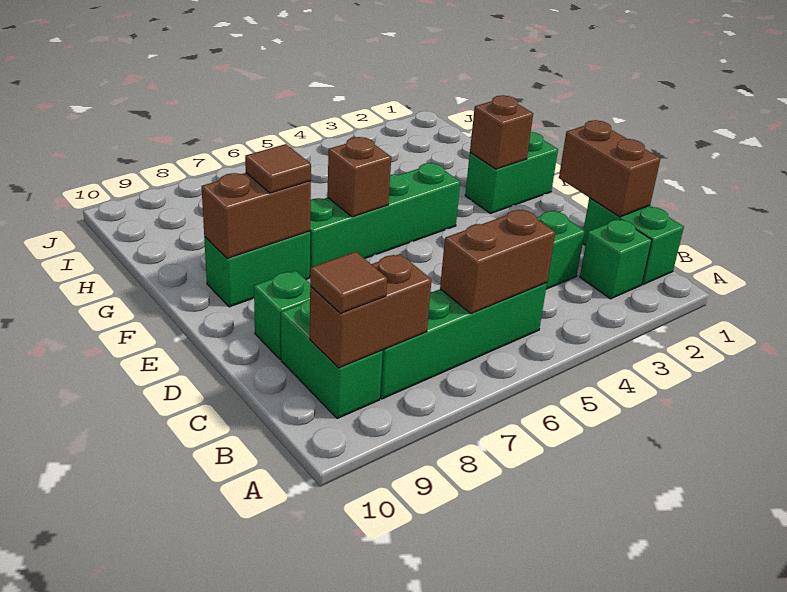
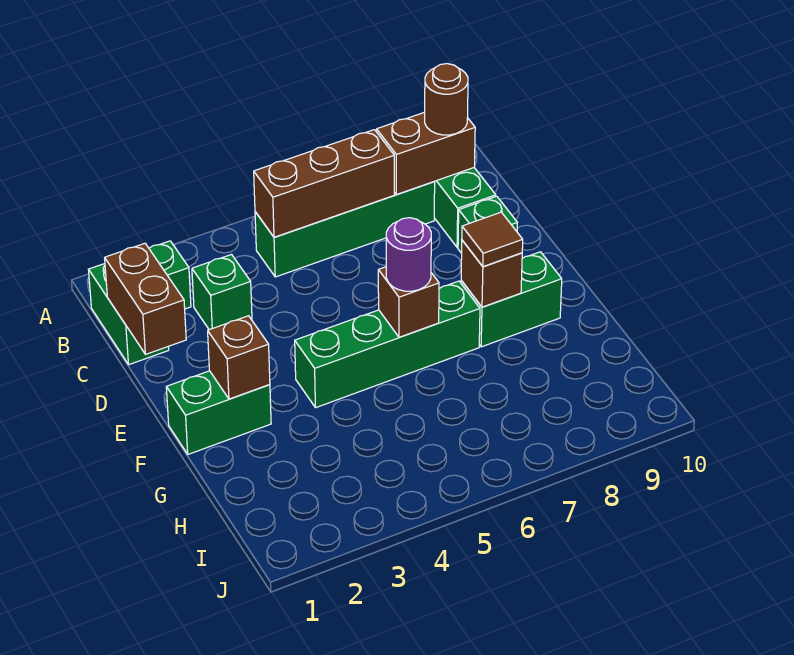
brown brick B5:B6 level 2 -> brown brick B5:B7 level 2
brown tile B9 level 3 -> brown round brick B9 level 3
none -> purple round brick F6 level 3
brown brick F8:F9 level 2 -> brown brick F8 level 2

